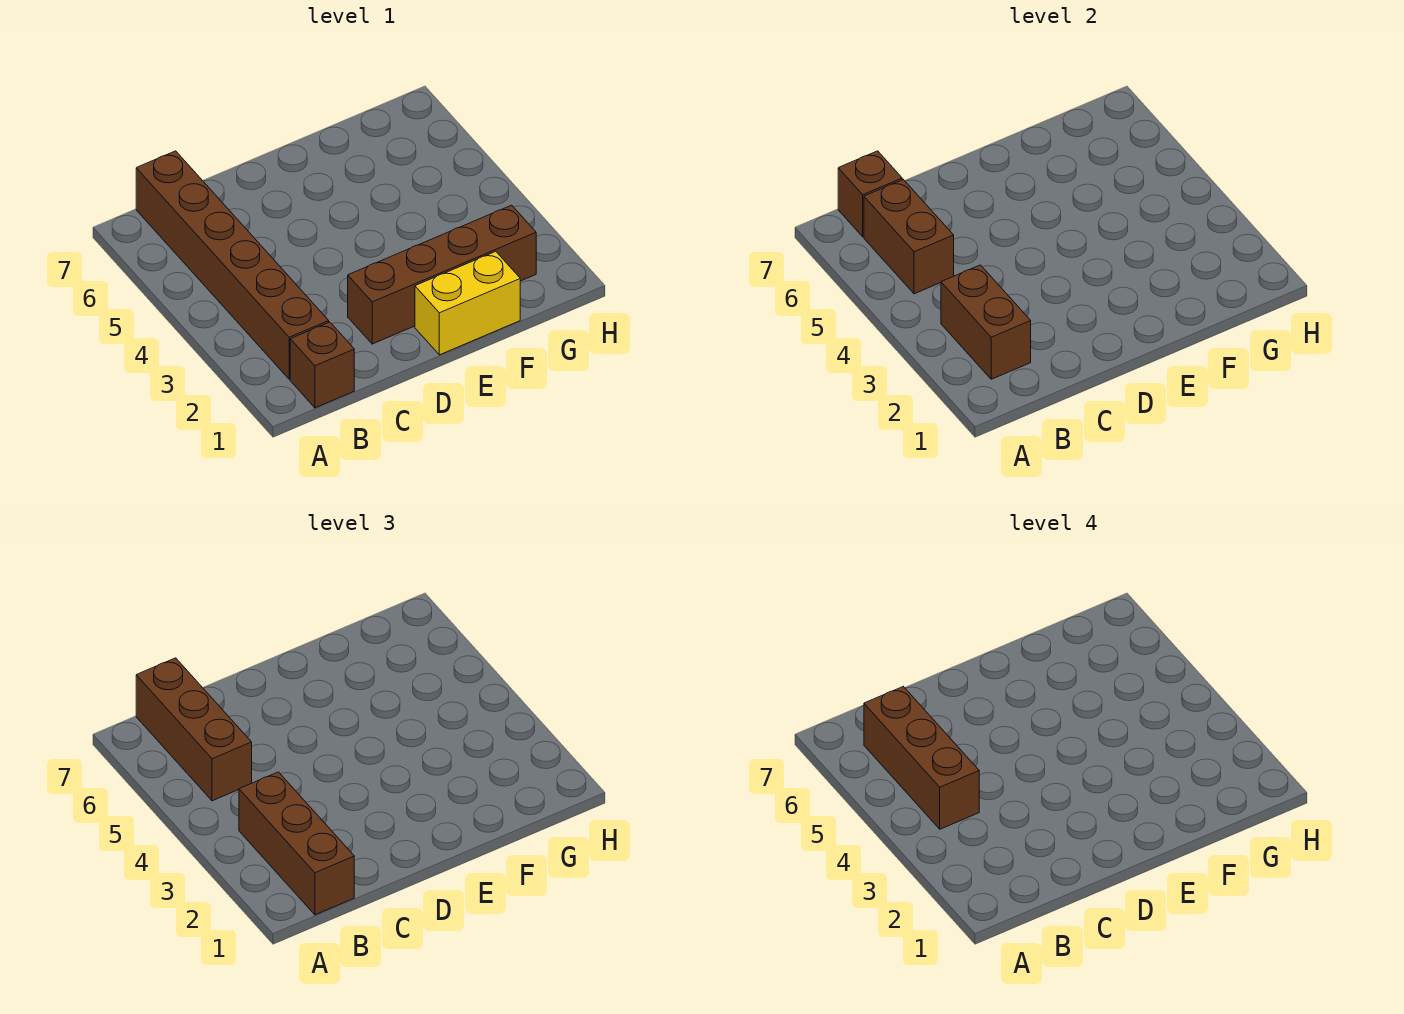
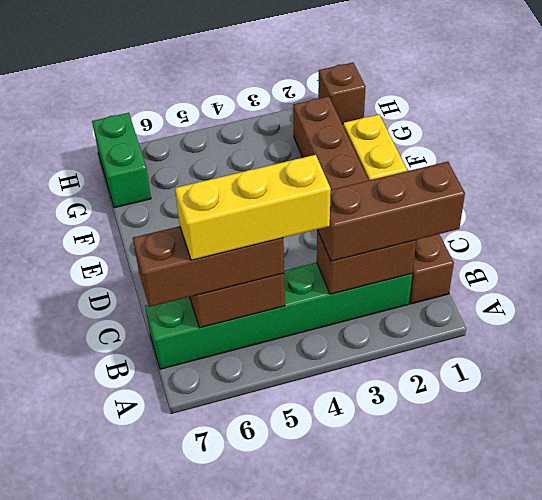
brown brick B2:B7 level 1 -> green brick B2:B7 level 1
brown brick B4:B6 level 4 -> yellow brick B4:B6 level 4
brown brick B7 level 2 -> brown brick H1 level 1
none -> green brick G7:H7 level 1

